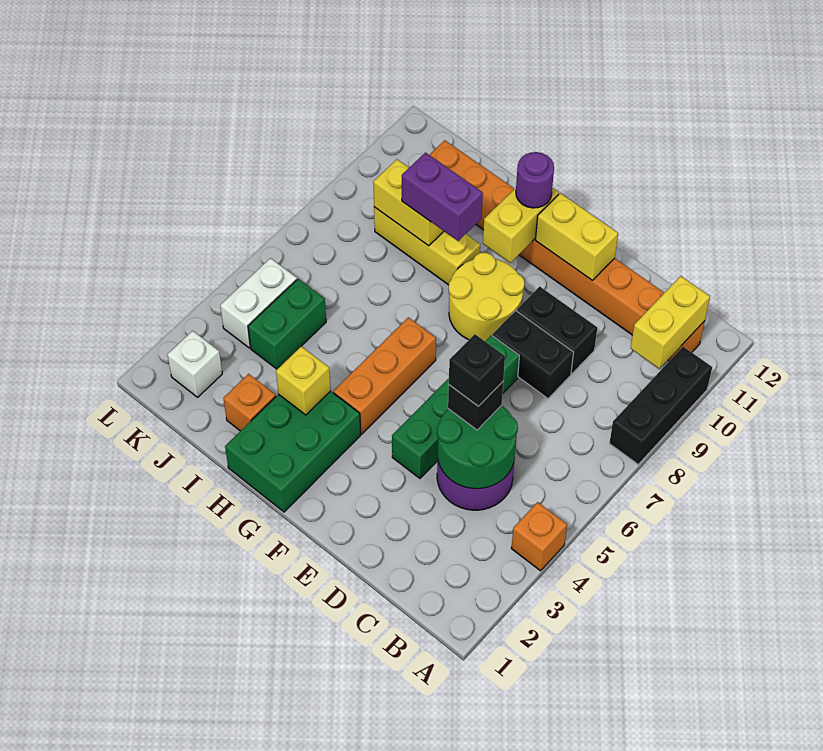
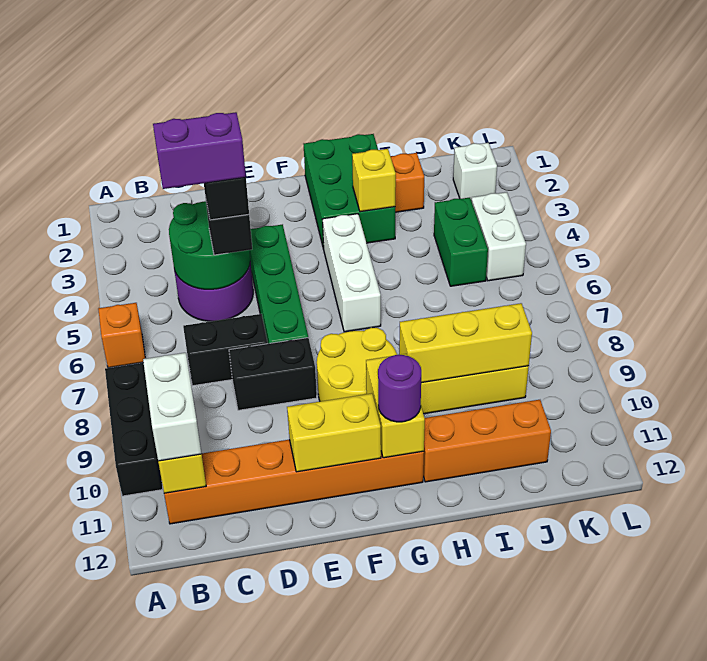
orange brick A4 level 1 -> orange brick A6 level 1
none -> white brick B10:B11 level 3
black brick D9:E9 level 1 -> black brick C7:D7 level 1
orange brick G4:G6 level 1 -> white brick G4:G6 level 1
purple brick H9:I9 level 3 -> purple brick C5:D5 level 5
yellow brick I9:J9 level 2 -> yellow brick H9:J9 level 2

